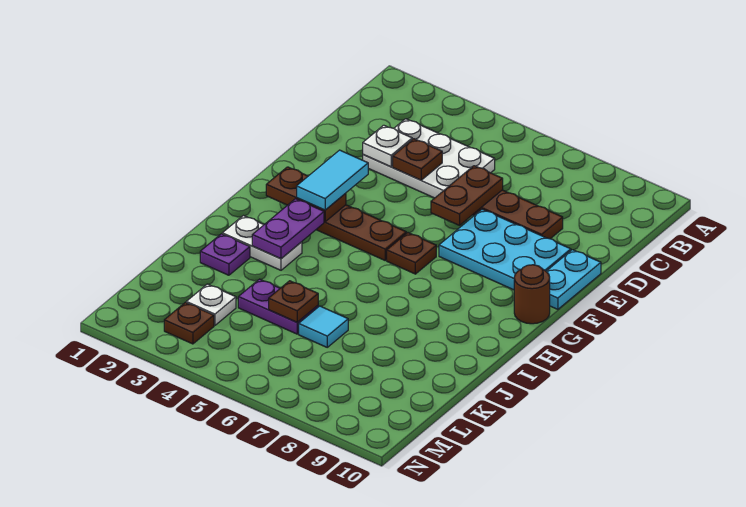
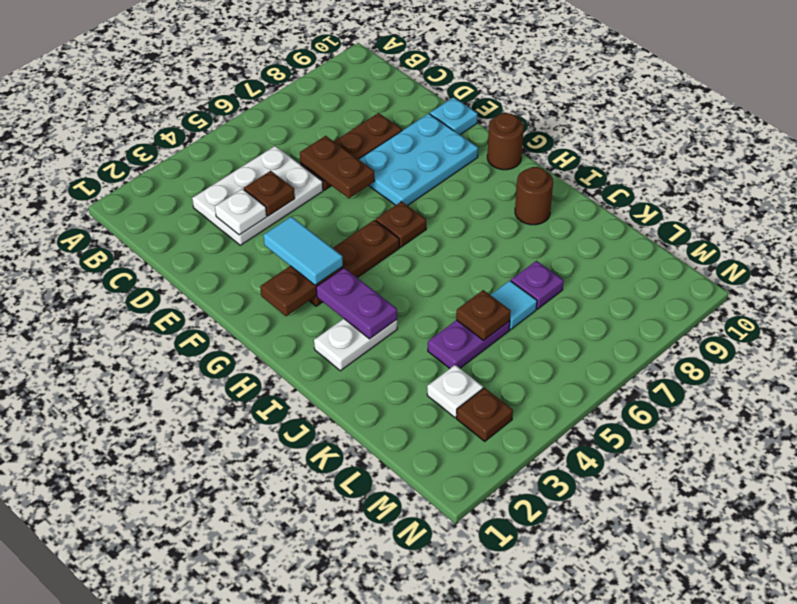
cyan plate E10:F10 level 1 -> cyan plate E10 level 1
none -> brown round brick I9 level 1
purple plate J2 level 1 -> purple plate K7 level 1

